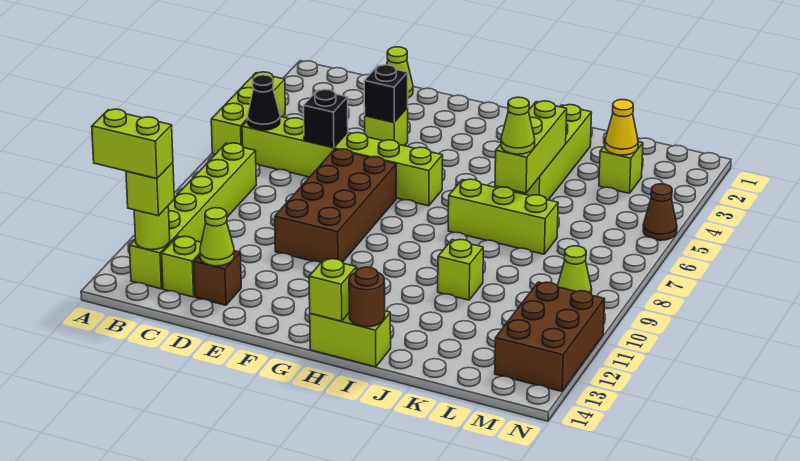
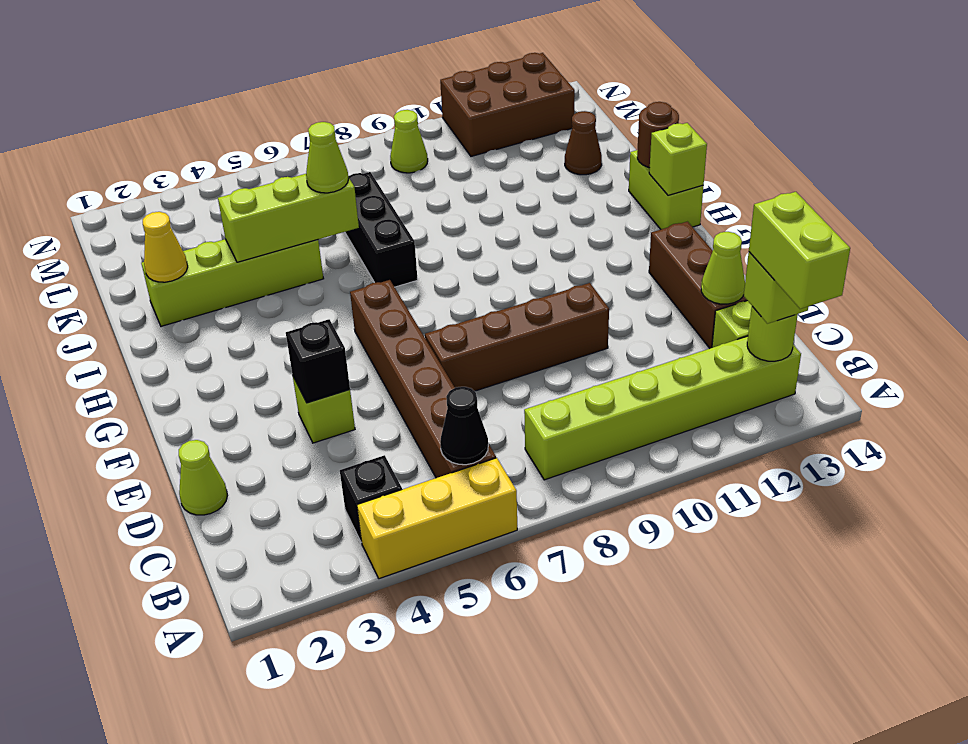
lime brick A4:A6 level 1 -> yellow brick A4:A6 level 1
lime brick B6:G6 level 1 -> brown brick B6:G6 level 1
black brick D6 level 2 -> black brick B4 level 1
brown brick D13 level 1 -> brown brick D13:F13 level 1
brown brick E7:F10 level 1 -> brown brick E7:E10 level 1
lime brick I7:K7 level 1 -> black brick I7:K7 level 1
lime brick J10 level 1 -> none
lime brick L3 level 1 -> none
yellow cone L3 level 2 -> yellow cone J2 level 2
brown cone N5 level 1 -> brown cone K13 level 1

